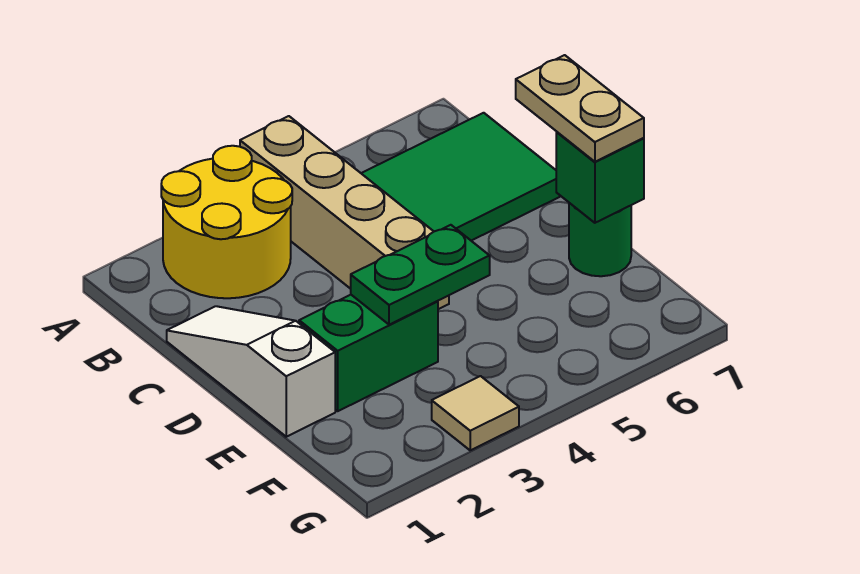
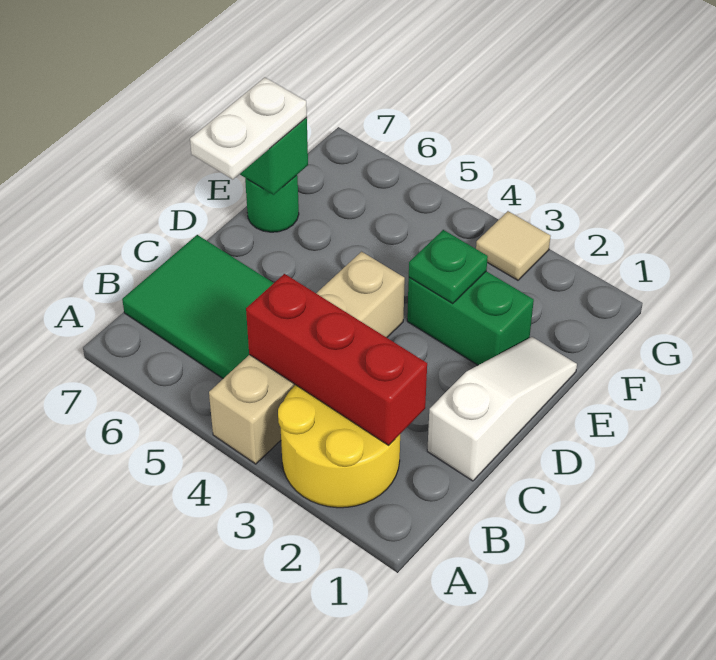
none -> red brick B2:B4 level 2
white slope C1:E1 level 1 top E -> white slope C1:E1 level 1 top C
tan plate D7:E7 level 3 -> white plate D7:E7 level 3
green plate E3:E4 level 2 -> green plate E3 level 2

